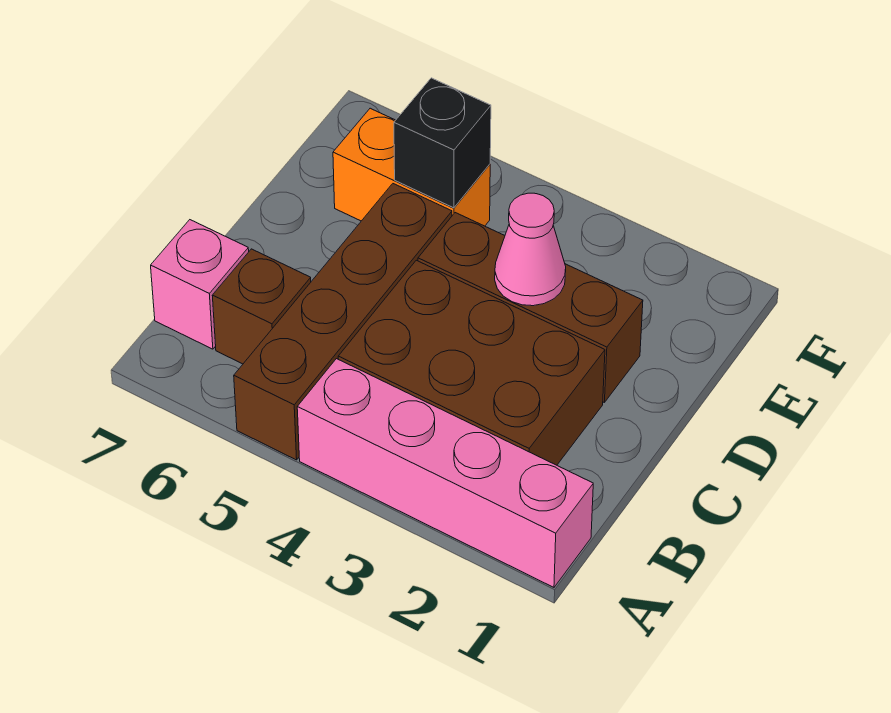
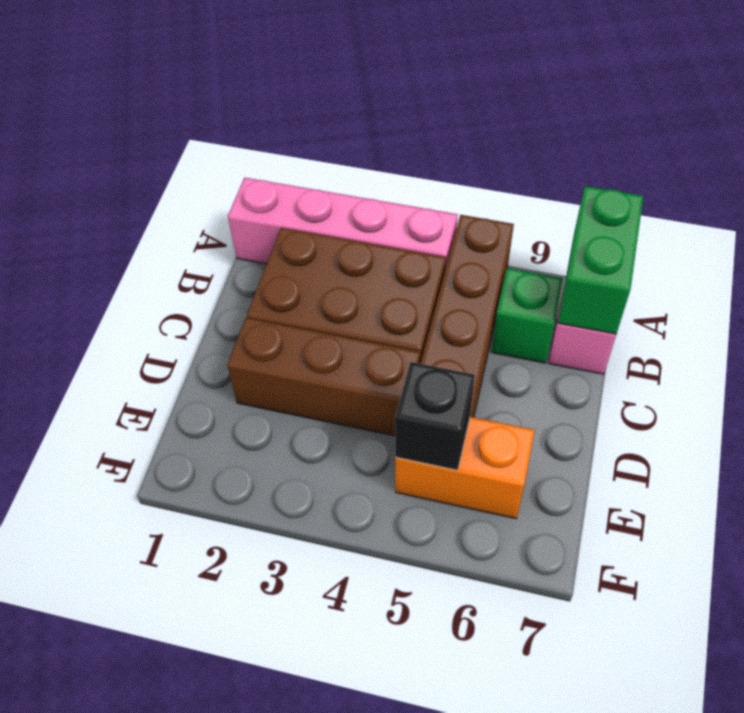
none -> green brick A7:B7 level 2
brown brick B6 level 1 -> green brick B6 level 1
pink cone D3 level 2 -> none

